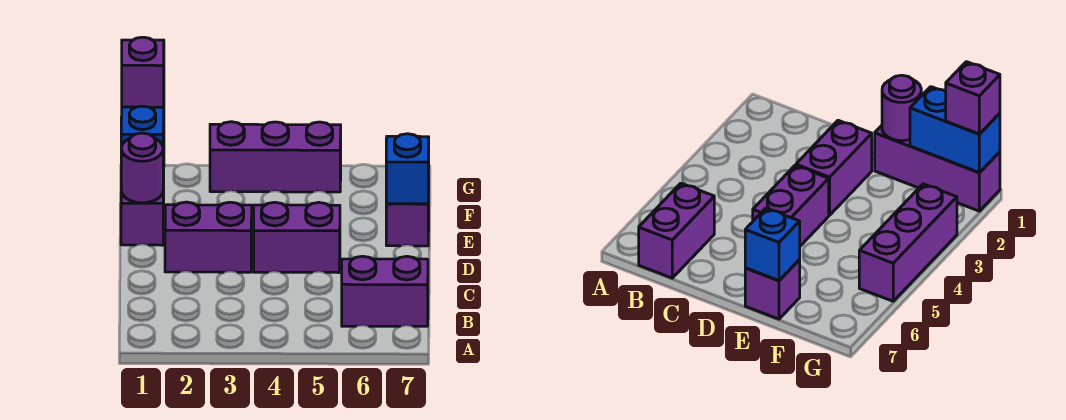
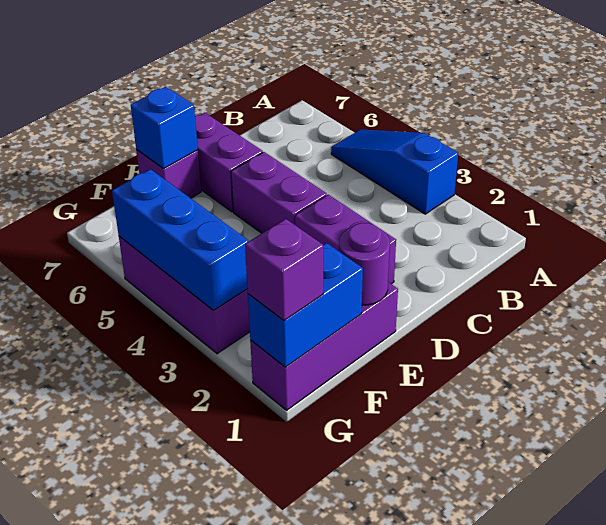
none -> blue slope A3:A5 level 1 top 3
purple brick B6:B7 level 1 -> purple brick D6:D7 level 1
none -> blue brick G3:G5 level 2

